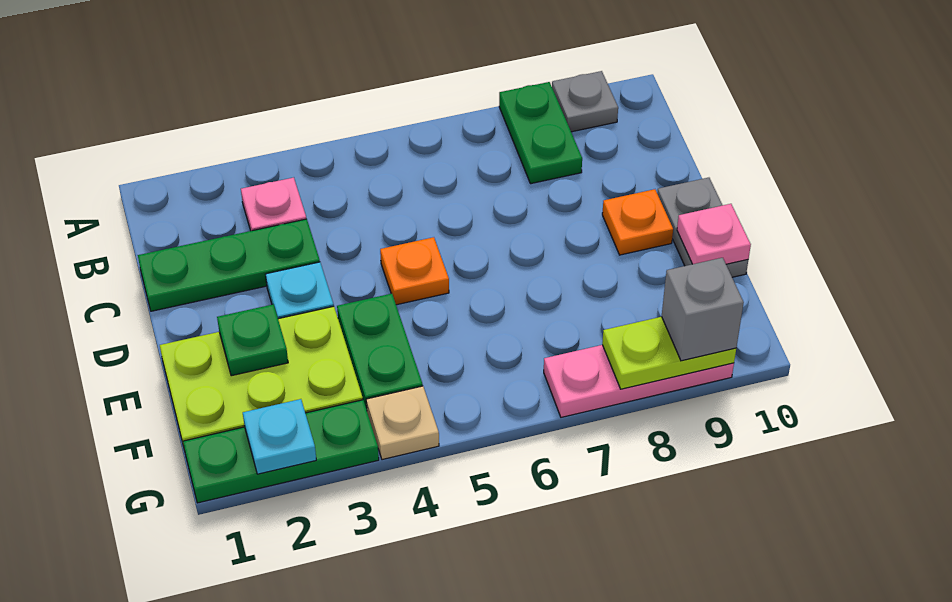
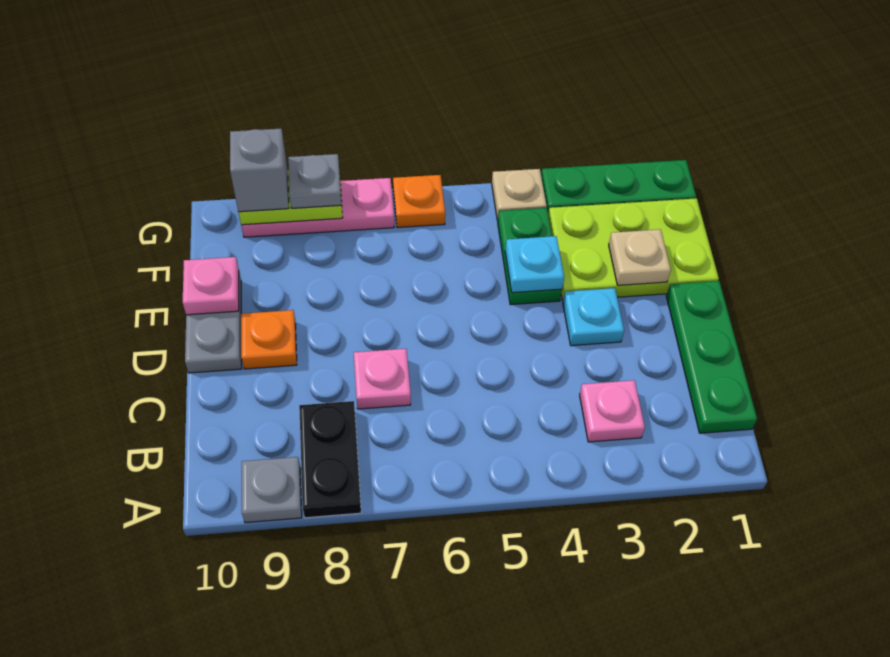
green plate A8:B8 level 1 -> black plate A8:B8 level 1
green plate C1:C3 level 1 -> green plate B1:D1 level 1
none -> pink plate C7 level 1
orange plate D5 level 1 -> orange plate G6 level 1
green plate E2 level 2 -> tan plate E2 level 2
cyan plate G2 level 2 -> cyan plate E4 level 2
none -> grey plate G8 level 3

